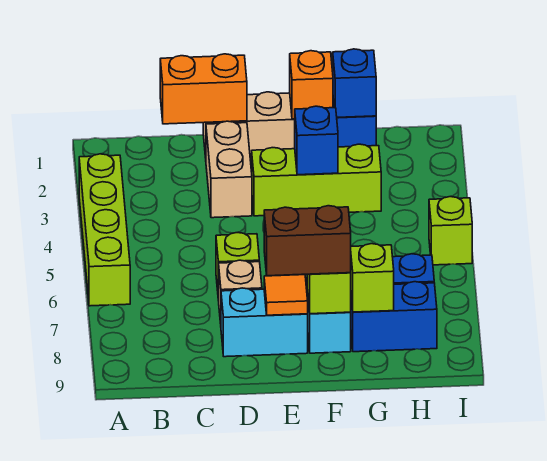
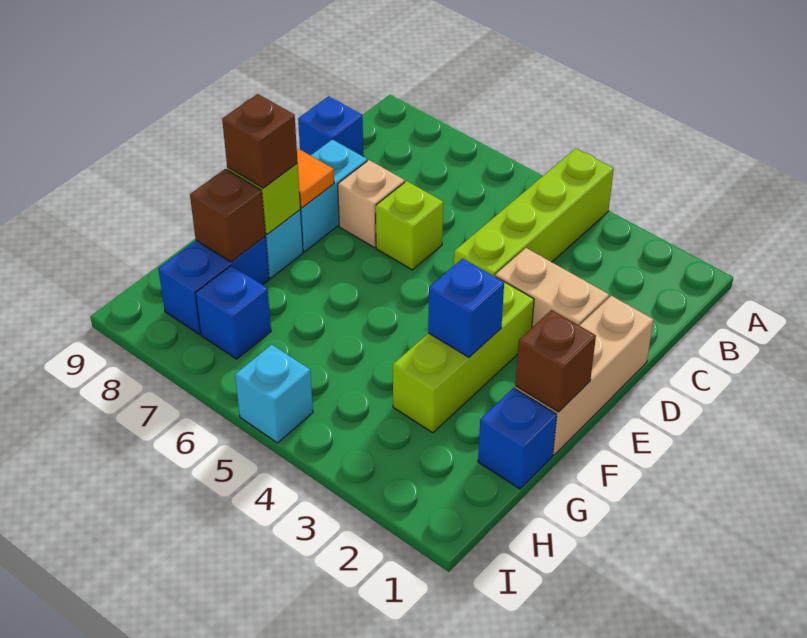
lime brick A3:A6 level 1 -> lime brick A4:D4 level 1
orange brick C1:D1 level 2 -> none
brown brick E8:F8 level 3 -> brown brick F8 level 3
orange brick F1 level 2 -> brown brick F1 level 2
blue brick G1 level 2 -> blue brick C9 level 1
lime brick G8 level 2 -> brown brick G8 level 2
lime brick I5 level 1 -> cyan brick I5 level 1

